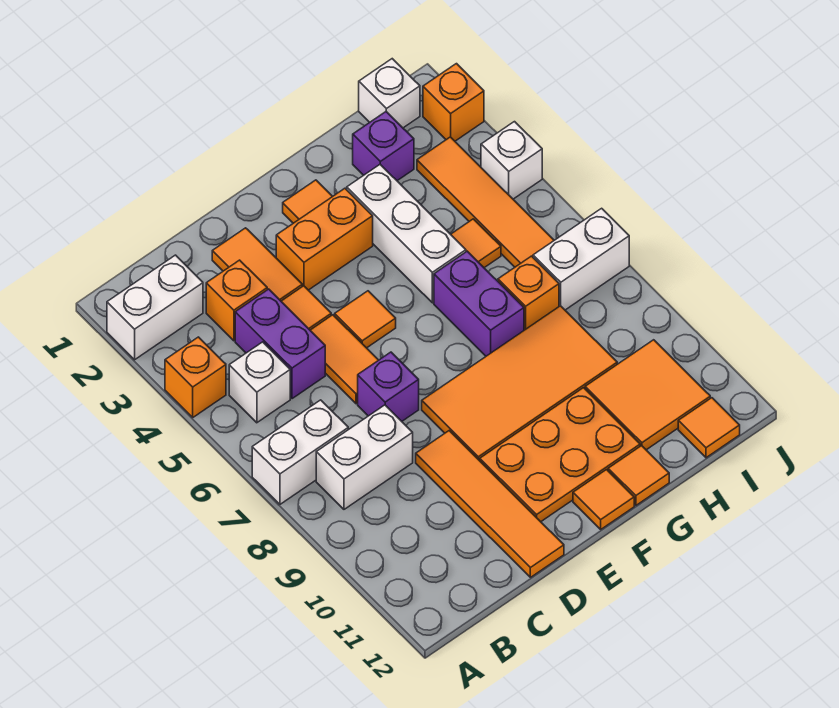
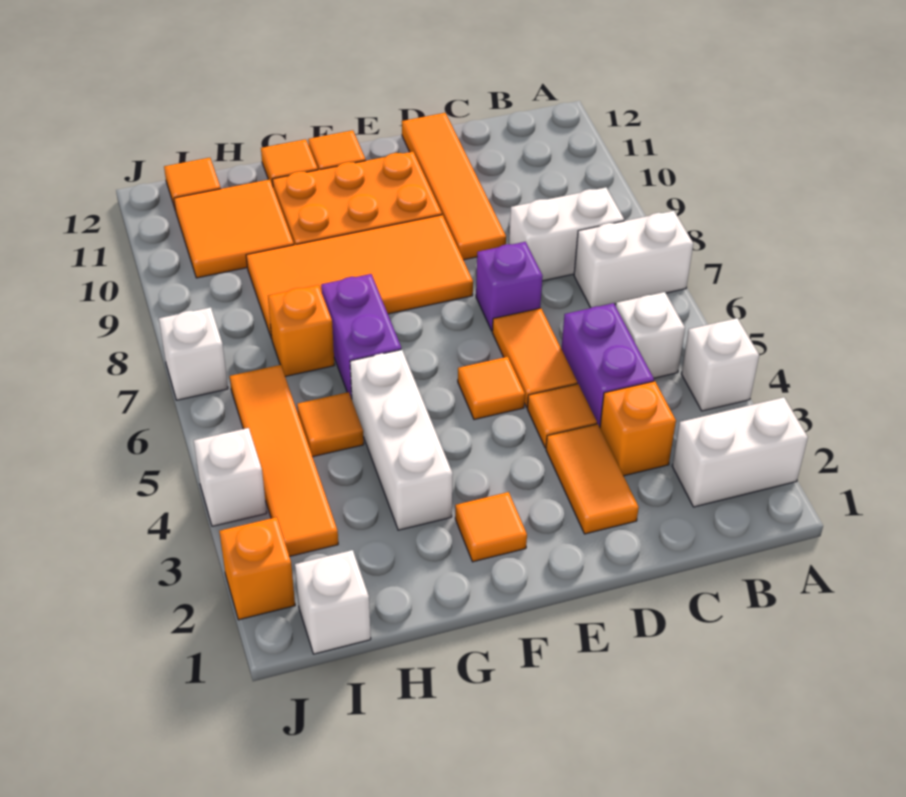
orange brick A4 level 1 -> white brick A4 level 1
orange brick E3:F3 level 1 -> none
purple brick H2 level 1 -> none
white brick I7:J7 level 1 -> white brick J7 level 1

